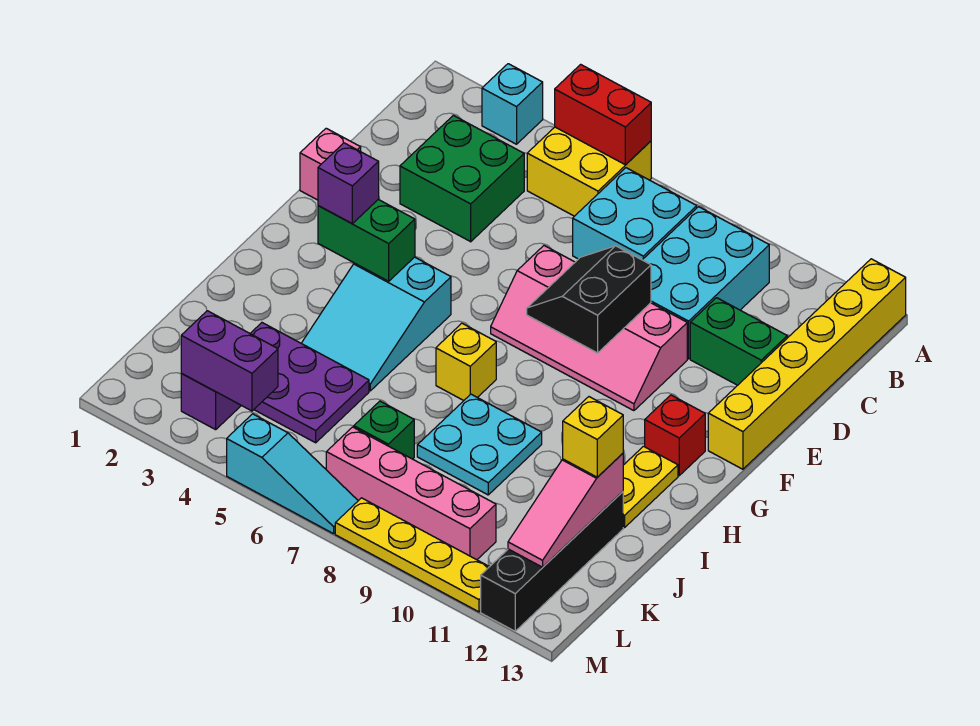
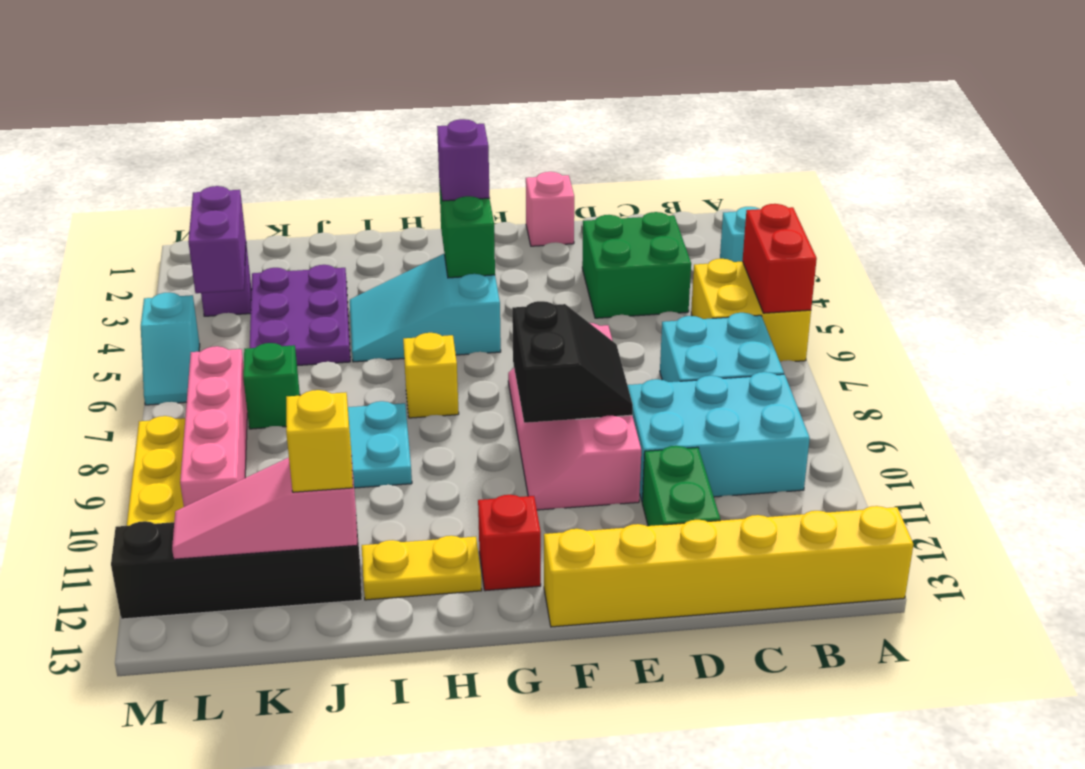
black slope E8:F9 level 2 top 9 -> black slope E8:F9 level 2 top F
cyan slope M5:M7 level 1 top 5 -> cyan slope M5:M6 level 1 top 5

